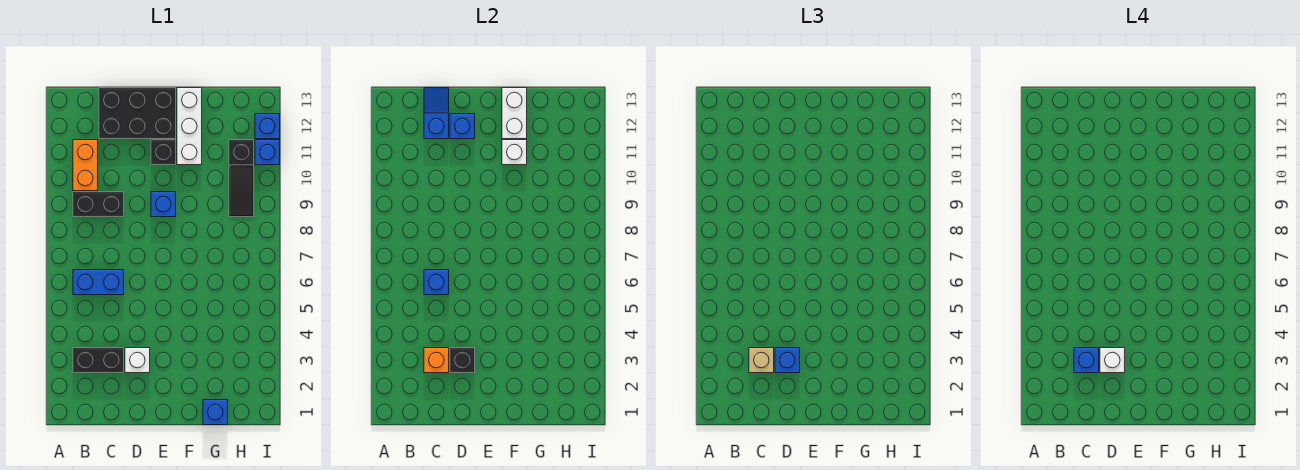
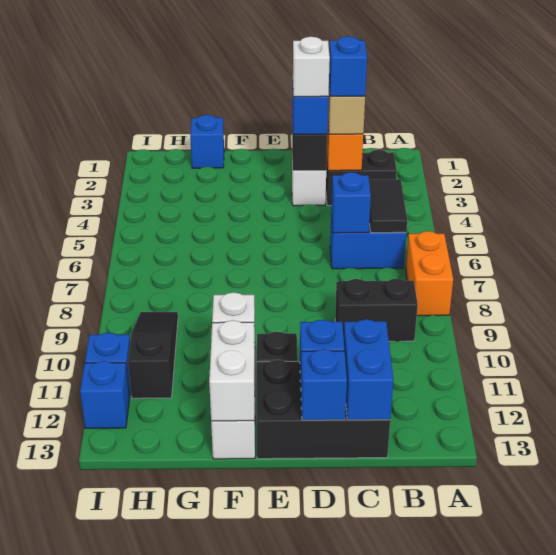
none -> black tile B5:B6 level 2
orange brick B10:B11 level 1 -> orange brick A7:A8 level 1
blue slope C12:C13 level 2 top 12 -> blue brick C12:C13 level 2
blue brick E9 level 1 -> blue brick D13 level 2

